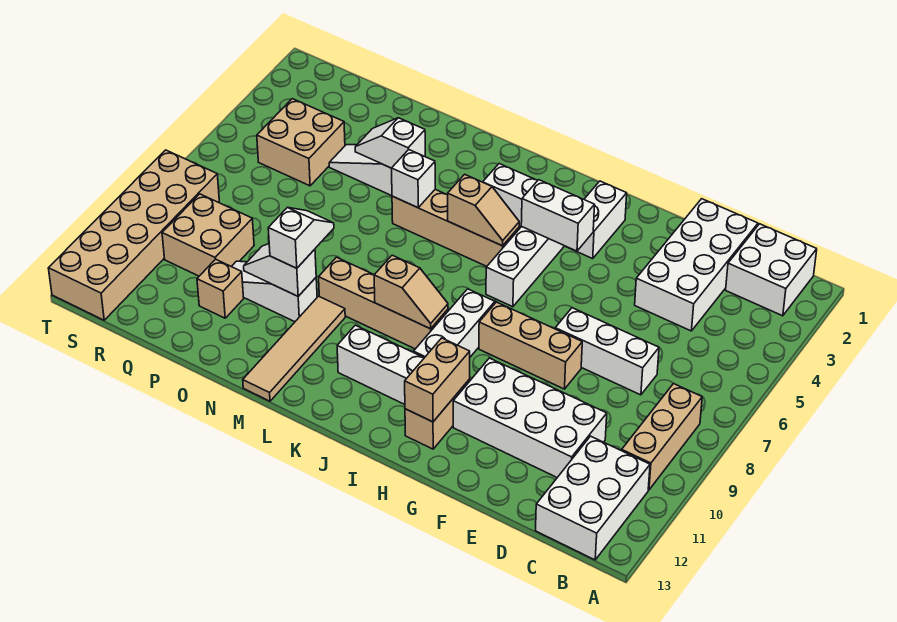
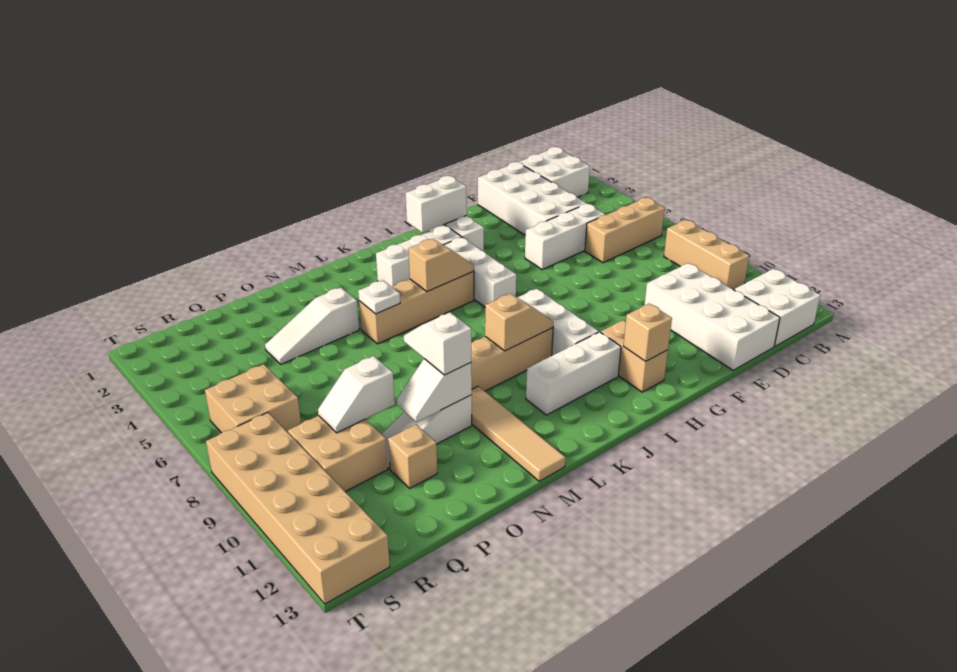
white brick B11:C13 level 1 -> white brick B12:C13 level 1
white brick D7:F7 level 1 -> white brick D5:F5 level 1
white brick D10:G11 level 1 -> white brick D10:E13 level 1
tan brick F8:H8 level 1 -> tan brick B6:D6 level 1
white brick H4:I4 level 2 -> white brick H2:I2 level 2
tan brick H11:H12 level 2 -> tan brick H12 level 2
white brick M5 level 2 -> white plate M5 level 2
white slope N4:O4 level 2 top N -> white slope P9:Q9 level 2 top P
tan brick Q4:R5 level 1 -> tan brick R6:S7 level 1

